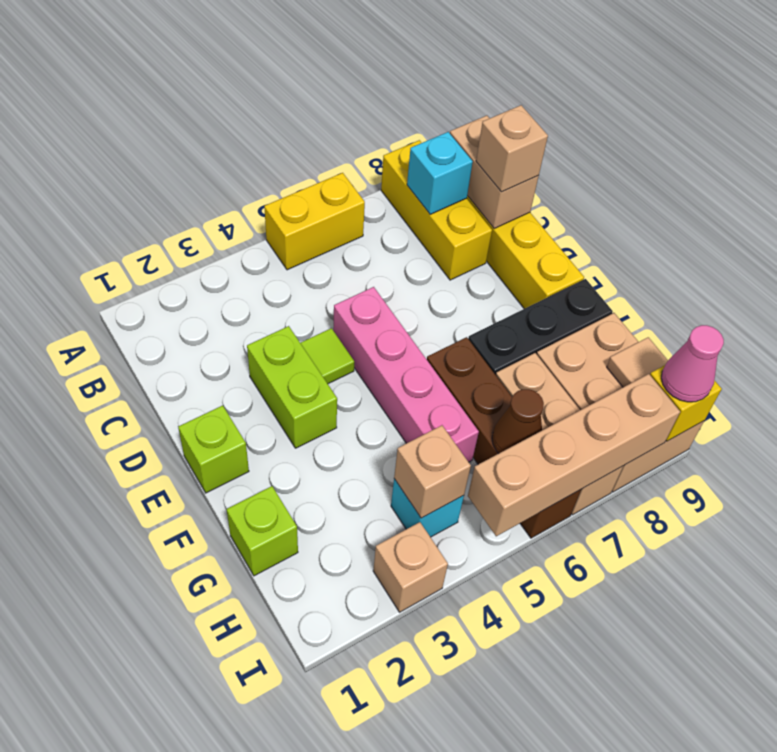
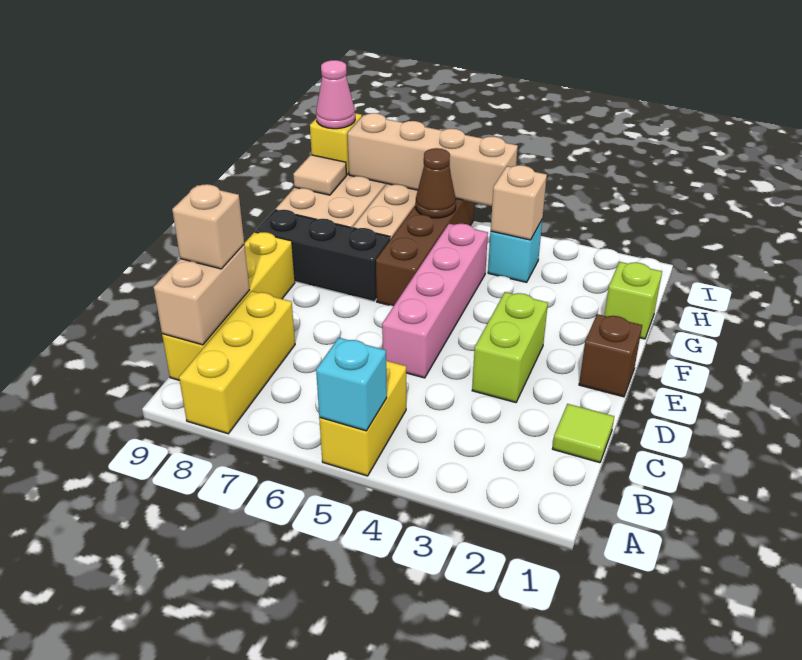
yellow brick A5:A6 level 1 -> yellow brick A5:B5 level 1
cyan brick B8 level 2 -> cyan brick A5 level 2
lime tile D4 level 1 -> lime tile C1 level 1
lime brick E1 level 1 -> brown brick E1 level 1
tan brick I3 level 1 -> none

